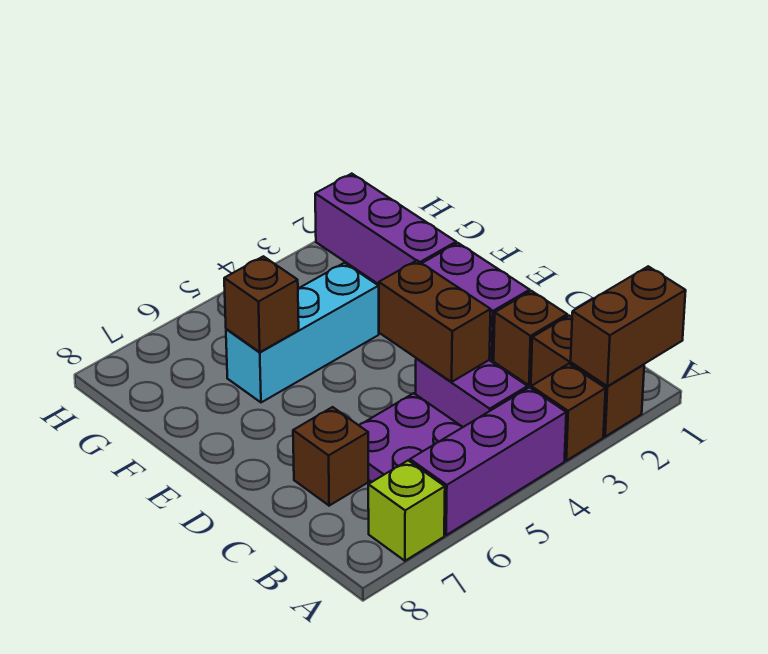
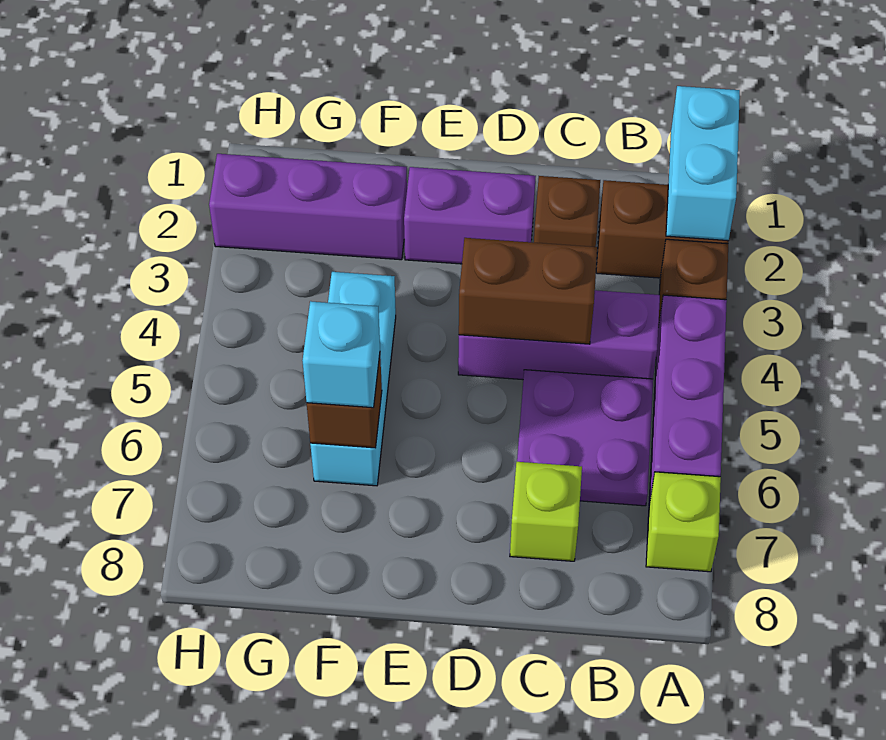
brown brick A1:A2 level 2 -> cyan brick A1:A2 level 2
purple brick B4:C4 level 1 -> purple brick B4:D4 level 1
brown brick C7 level 1 -> lime brick C7 level 1
none -> cyan brick F6 level 3

